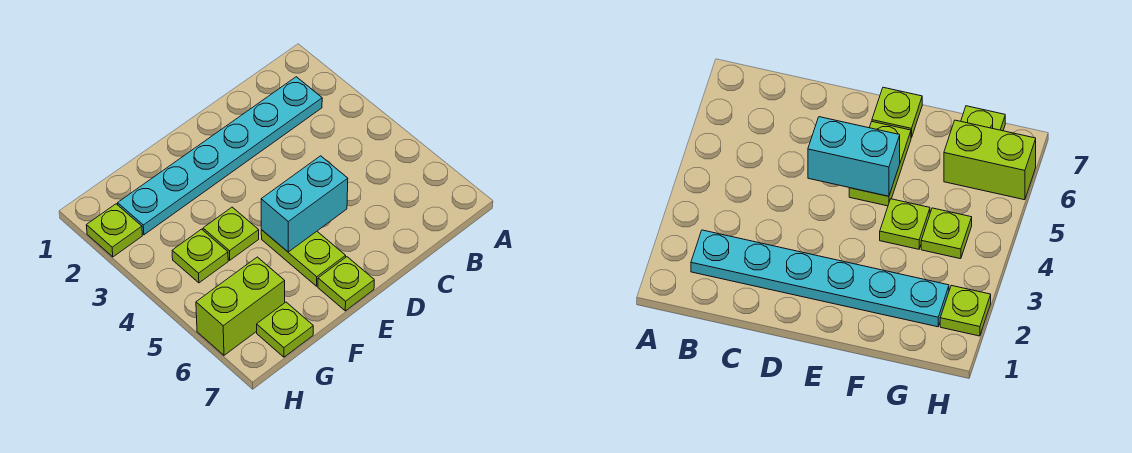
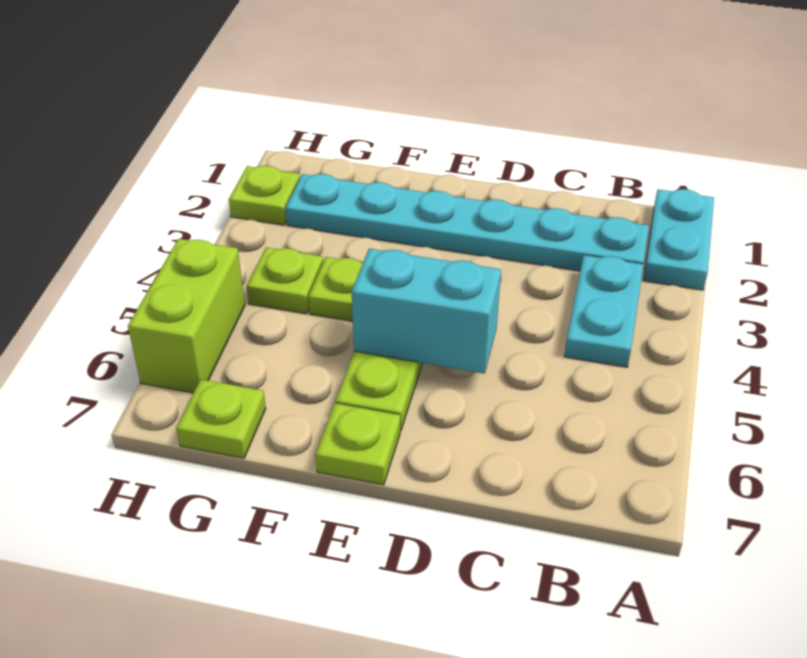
none -> cyan plate A1:A2 level 1
none -> cyan plate B3:B4 level 1
lime brick G6:H6 level 1 -> lime brick H5:H6 level 1

